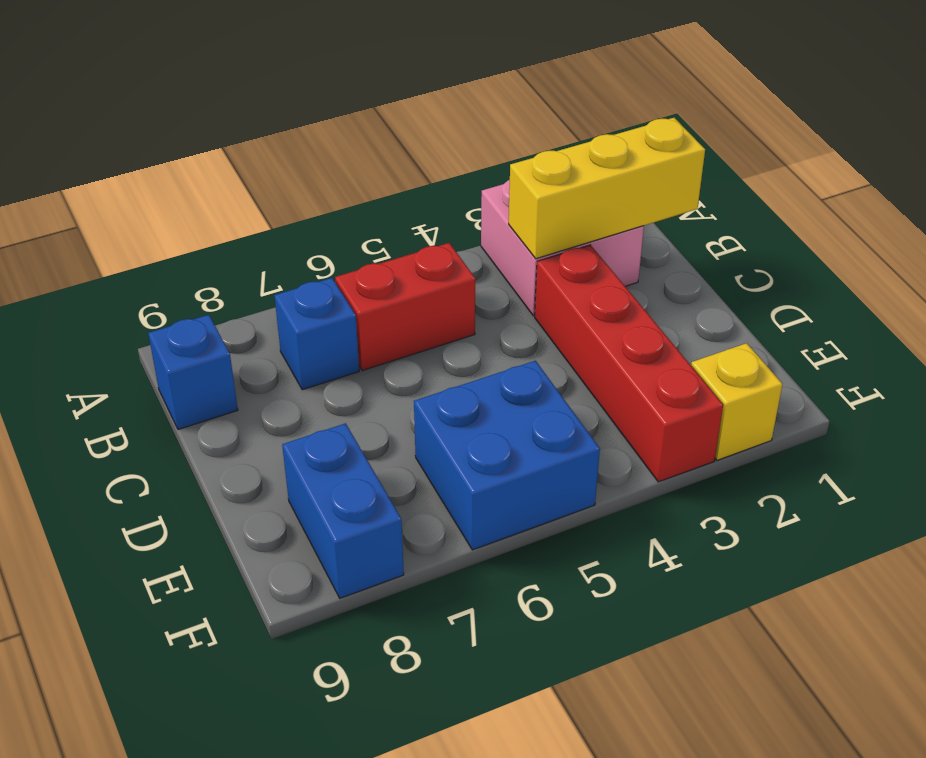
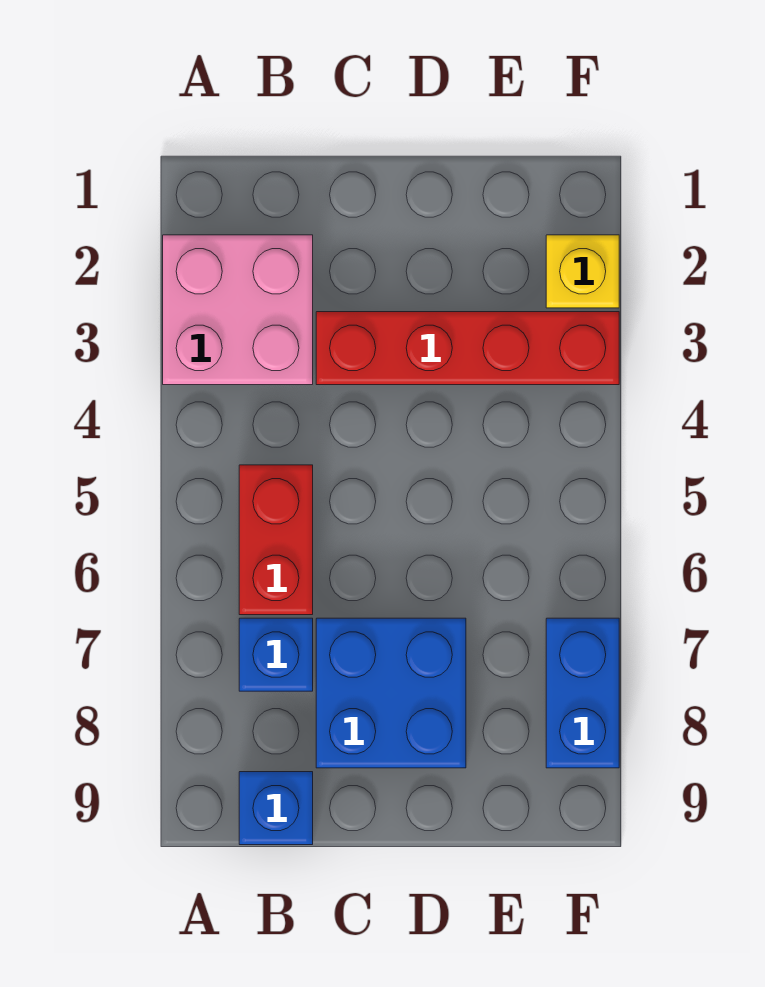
yellow brick B1:B3 level 2 -> none
blue brick E5:F6 level 1 -> blue brick C7:D8 level 1
blue brick E8:F8 level 1 -> blue brick F7:F8 level 1

